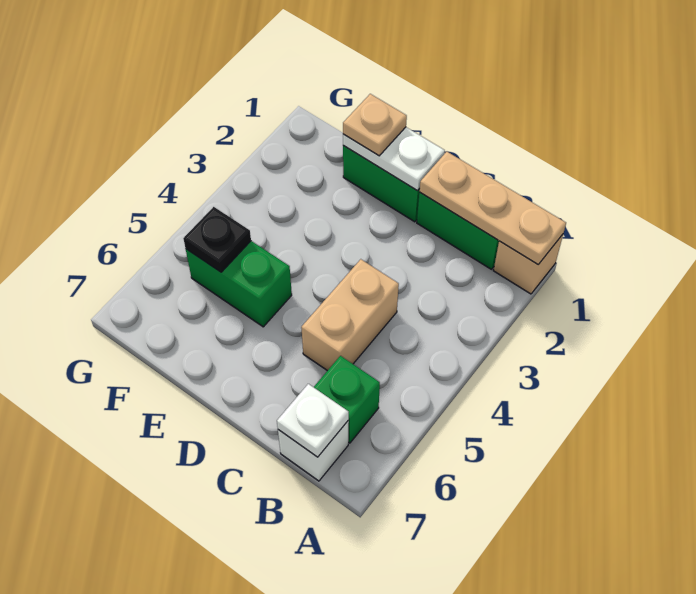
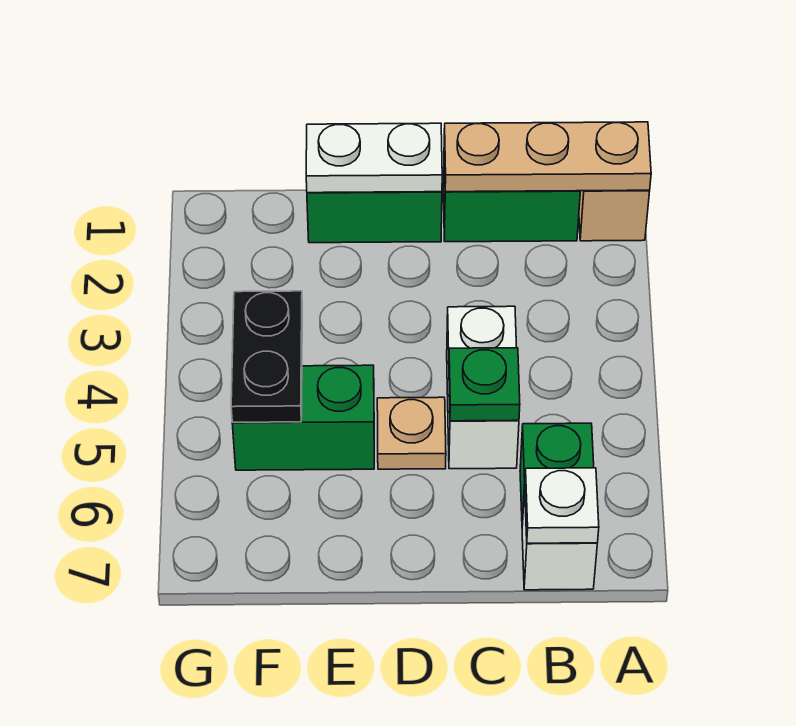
tan brick C4:C5 level 1 -> white brick C4:C5 level 1
none -> green plate C5 level 2
tan plate E1 level 3 -> tan plate D5 level 1
black plate F5 level 2 -> black plate F4:F5 level 2

